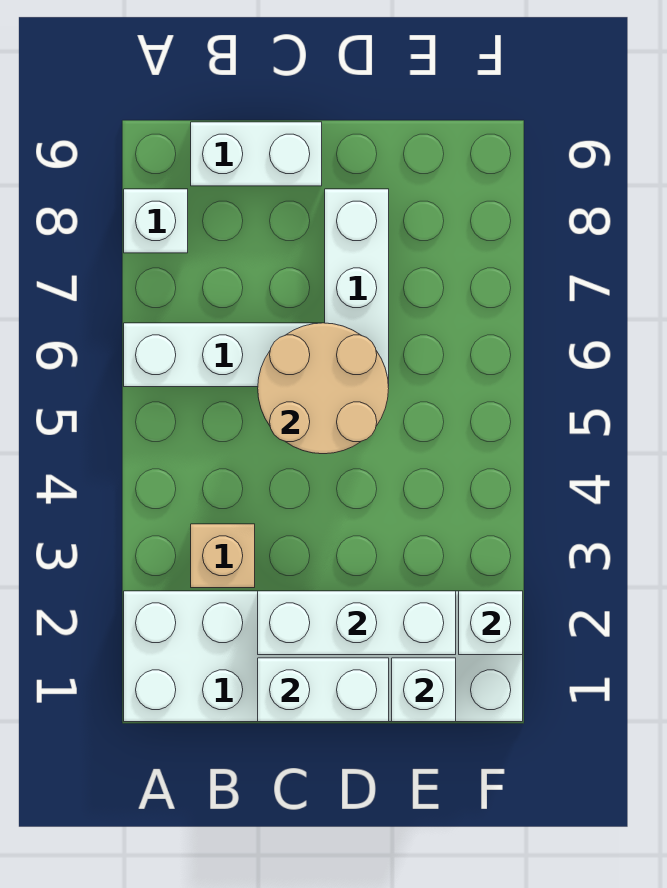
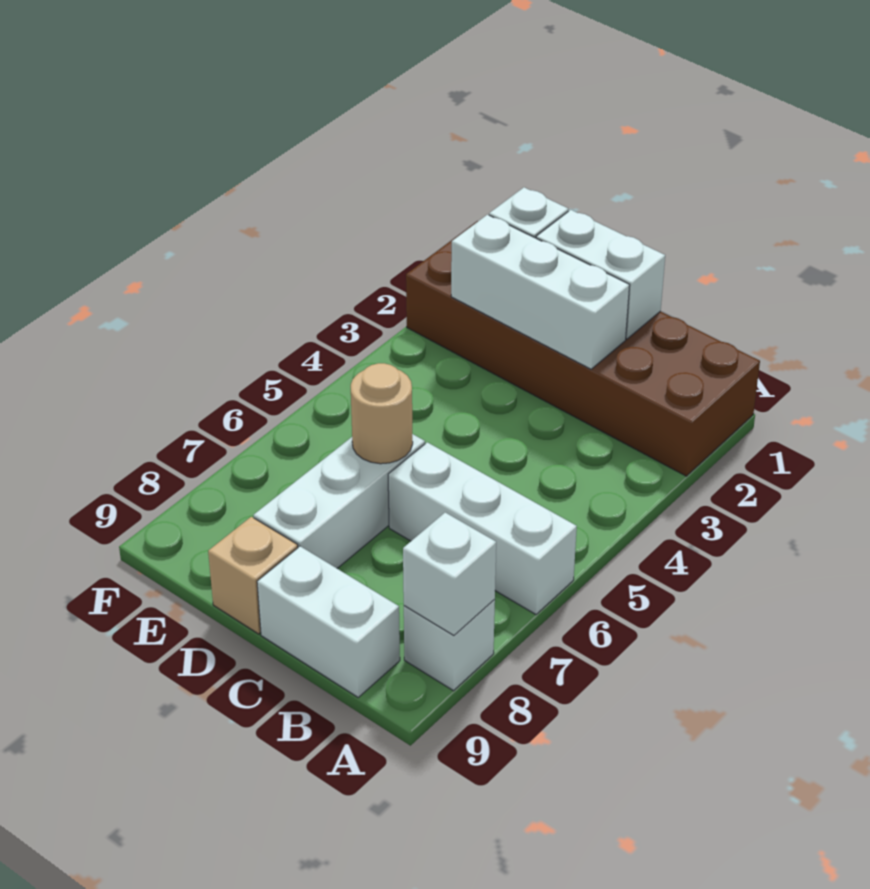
white brick A1:F2 level 1 -> brown brick A1:F2 level 1
tan brick B3 level 1 -> tan brick D9 level 1
tan round brick C5:D6 level 2 -> tan round brick D6 level 2
white brick F2 level 2 -> white brick A8 level 2

